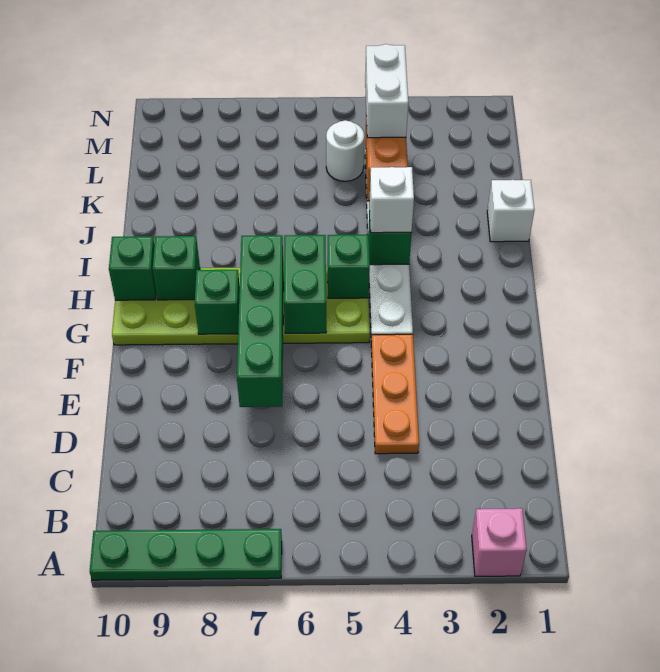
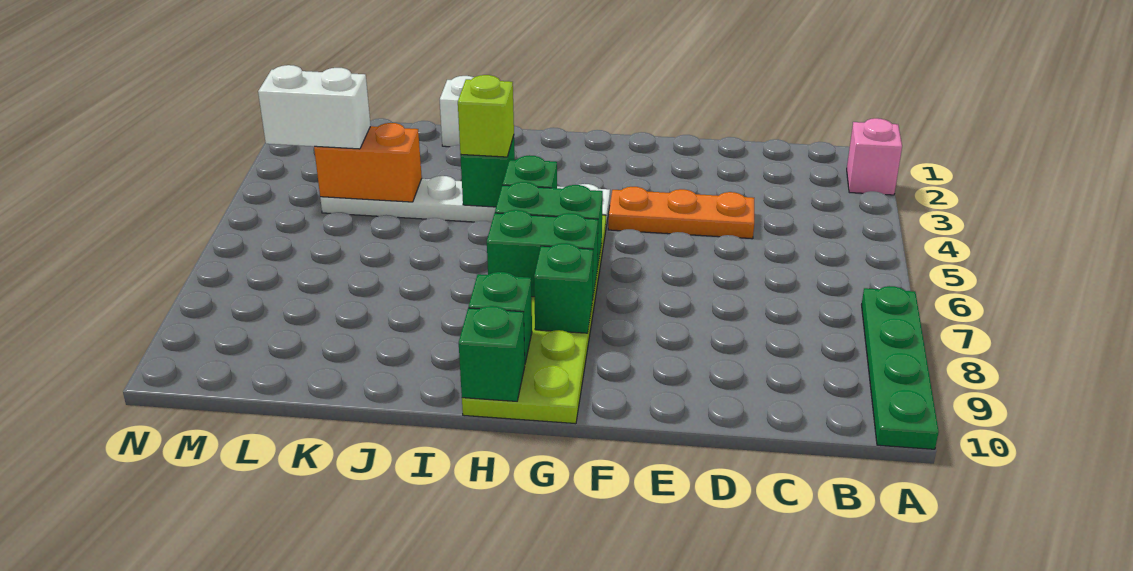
green brick E7:H7 level 2 -> green brick G7:H7 level 2
white brick I4 level 3 -> lime brick I4 level 3
white round brick L5 level 1 -> none

